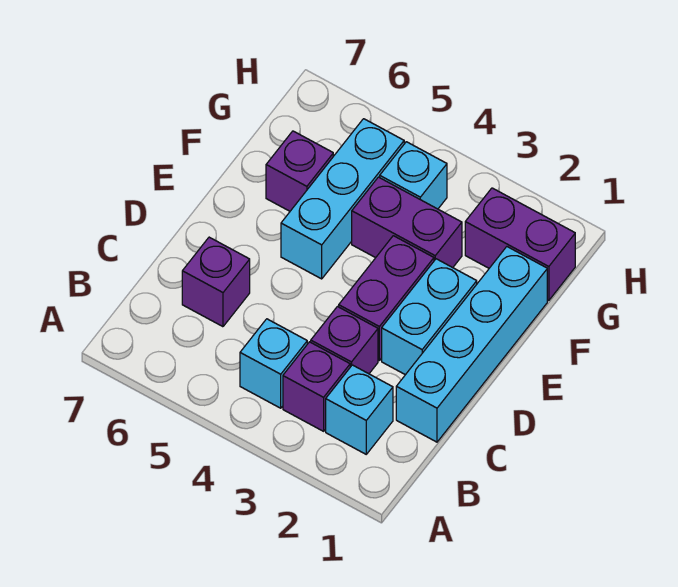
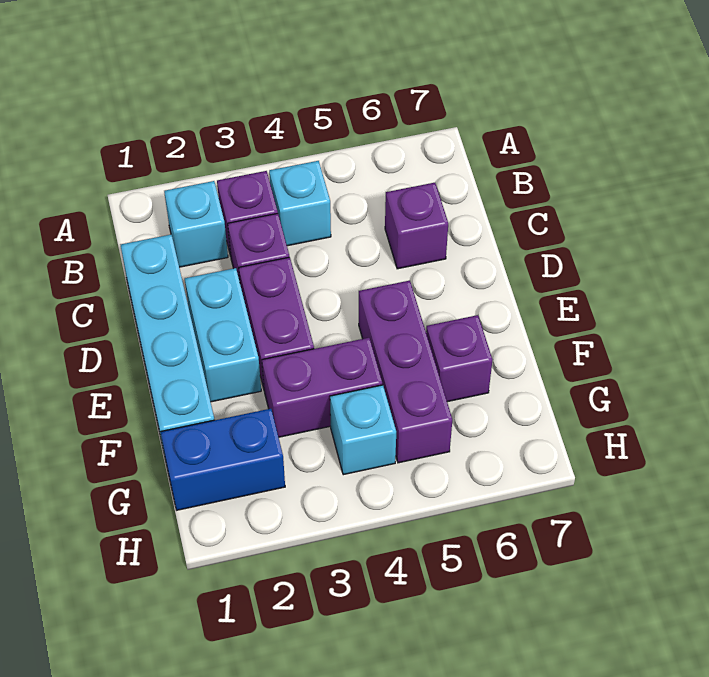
cyan brick E5:G5 level 1 -> purple brick E5:G5 level 1
purple brick G1:G2 level 1 -> blue brick G1:G2 level 1

